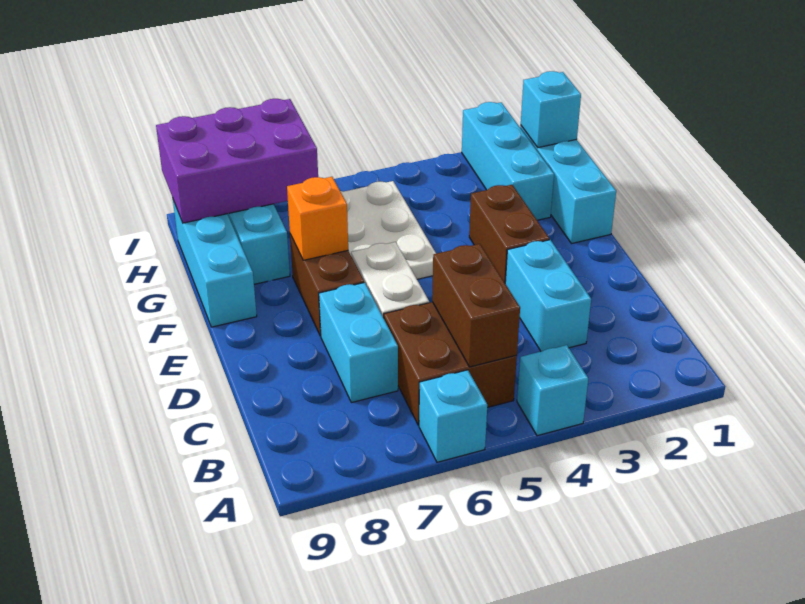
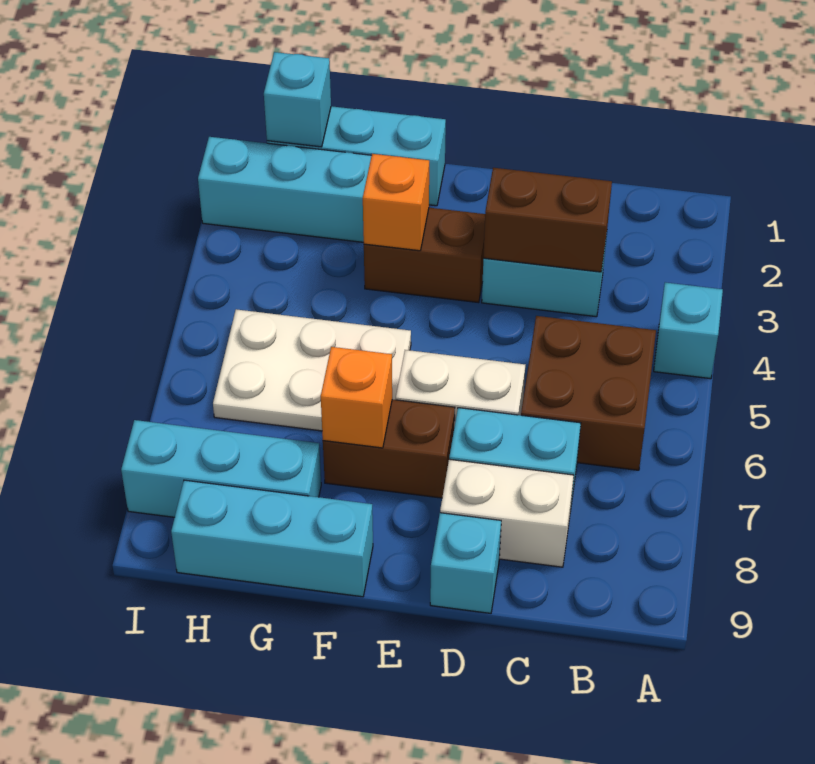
cyan brick A6 level 1 -> cyan brick D9 level 1
brown brick B5:C5 level 2 -> brown brick C3:D3 level 2
none -> white brick C8:D8 level 1
none -> orange brick F3 level 2
purple brick H7:I9 level 2 -> none

